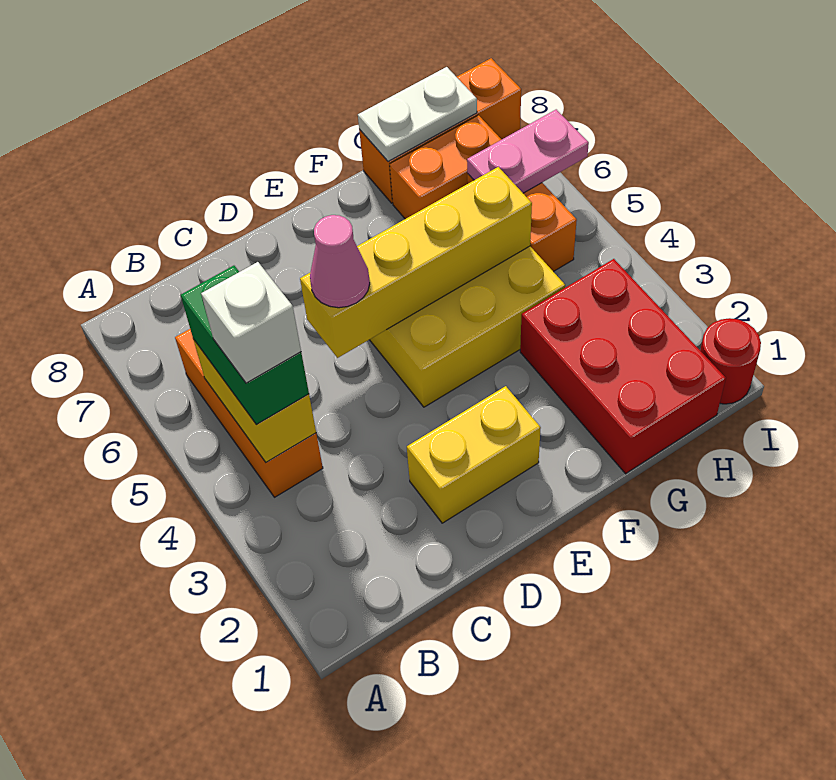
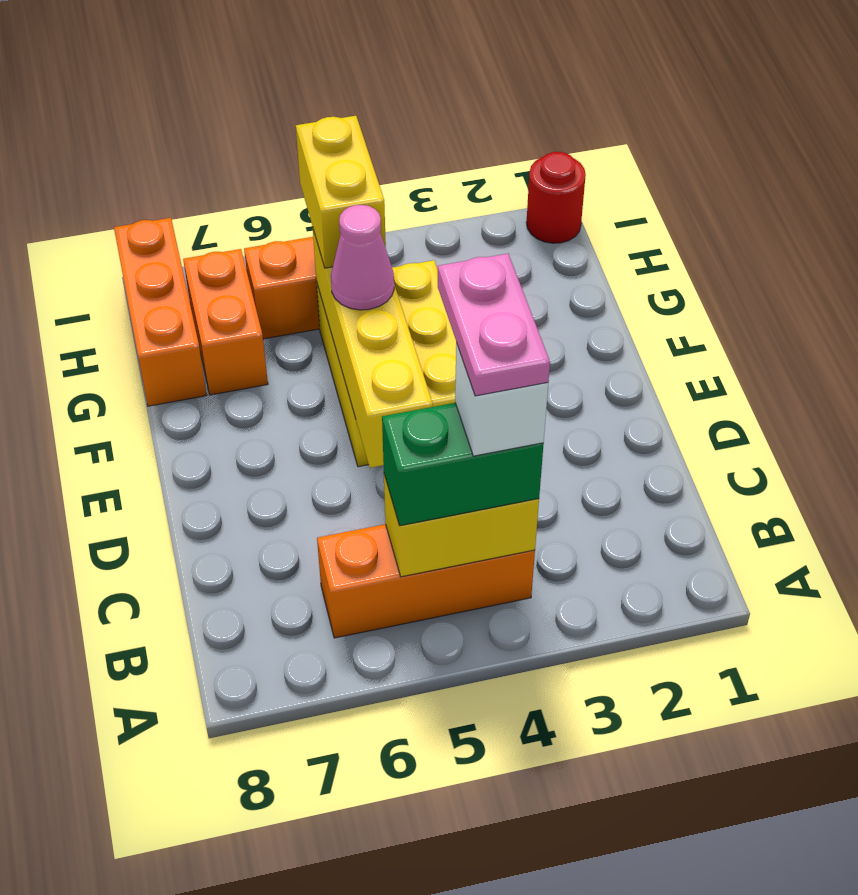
yellow brick D2:E2 level 1 -> yellow brick G5:H5 level 3
pink cone D5 level 3 -> pink cone F5 level 3
red brick G1:H3 level 1 -> none
white plate G8:H8 level 2 -> none
pink plate H6:I6 level 2 -> pink plate B4:C4 level 5

